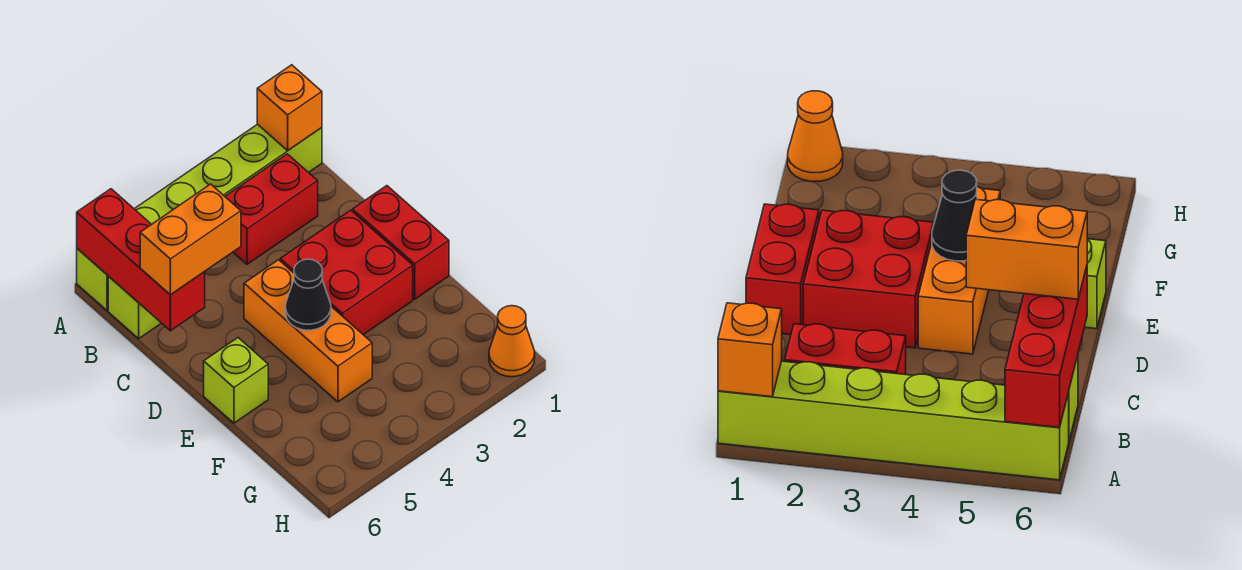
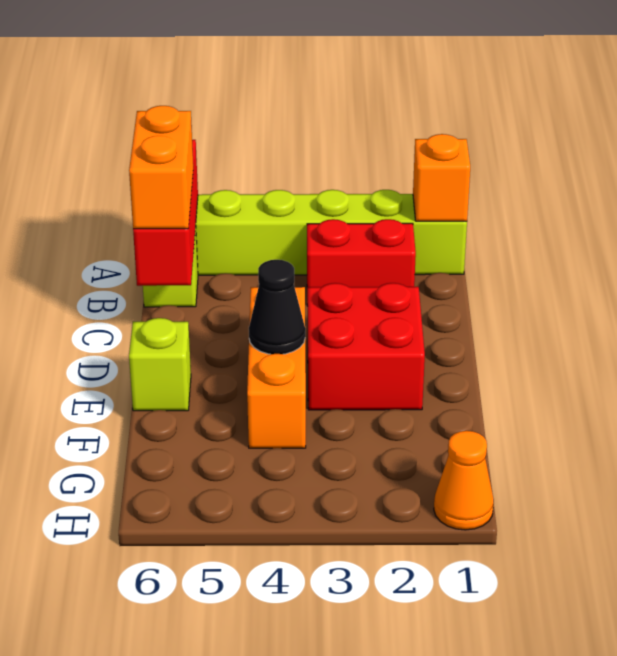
orange brick C5:C6 level 3 -> orange brick B6:C6 level 3
red brick D1:E1 level 1 -> none

